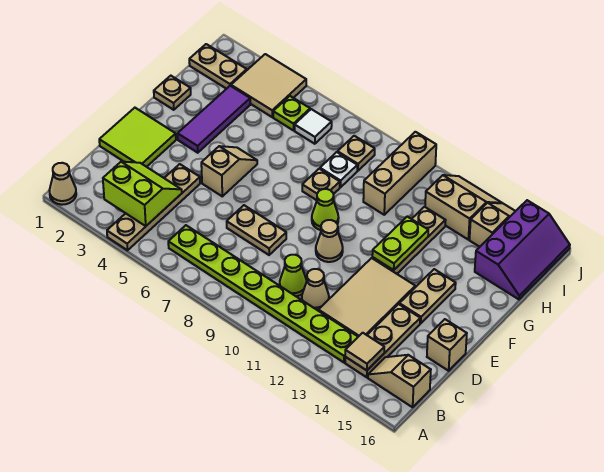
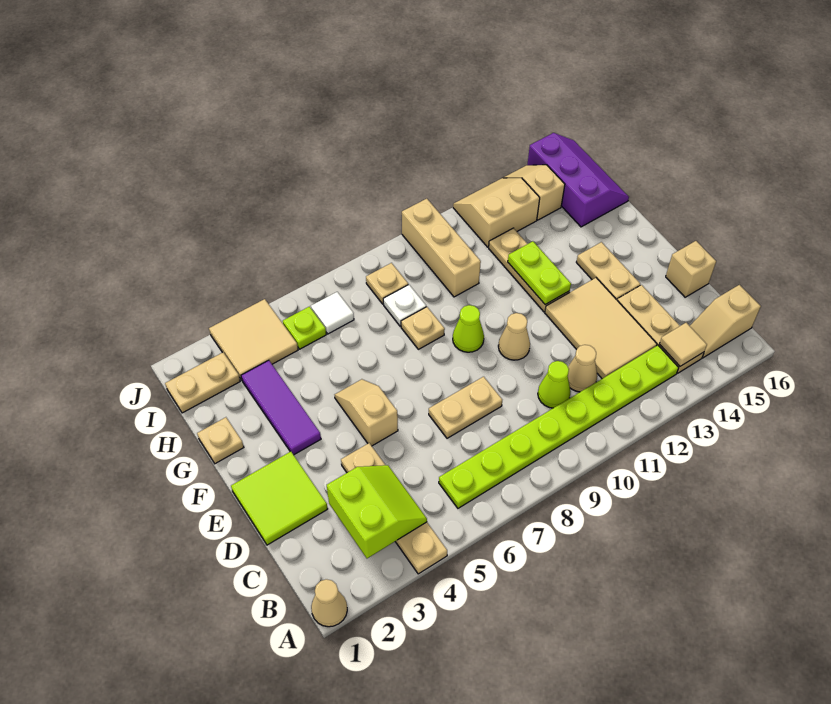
lime slope B3:C4 level 2 top B -> lime slope B3:C4 level 2 top 3

